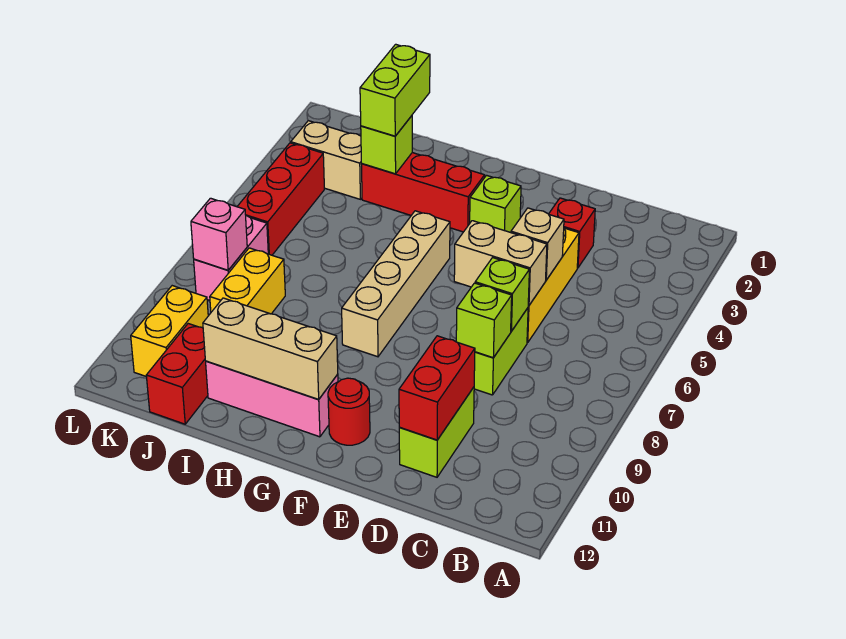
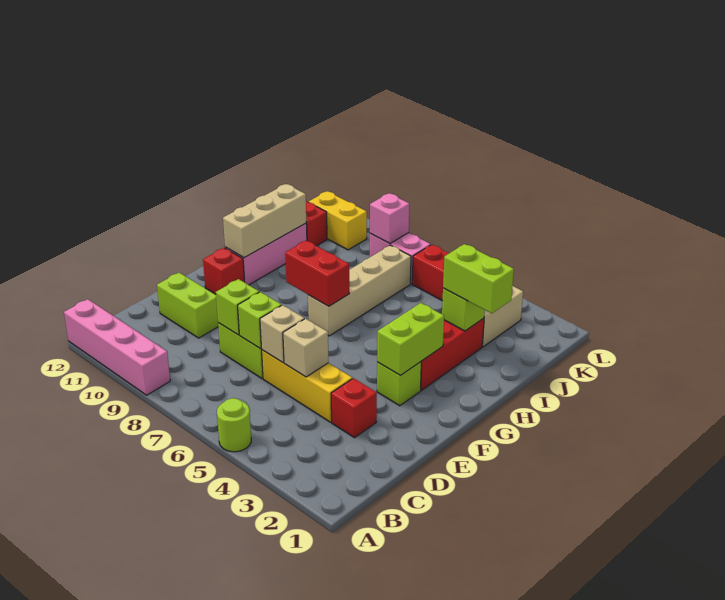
none -> lime round brick A5 level 1
none -> pink brick A9:A12 level 1
tan brick D6:E6 level 2 -> tan brick D6 level 2
red brick D10:D11 level 2 -> red brick G7:G8 level 2
none -> lime brick F3:G3 level 2
red round brick F11 level 1 -> red brick F11 level 1
tan brick G5:G8 level 1 -> tan brick G7:J7 level 1
yellow brick J8:J9 level 1 -> none

